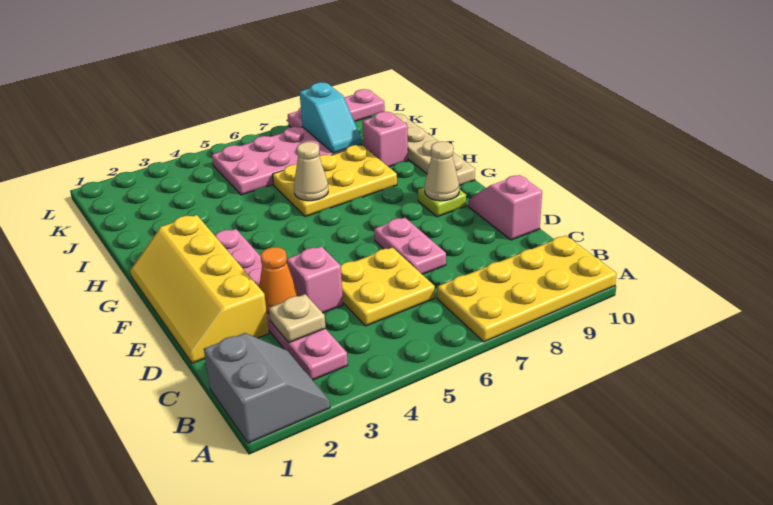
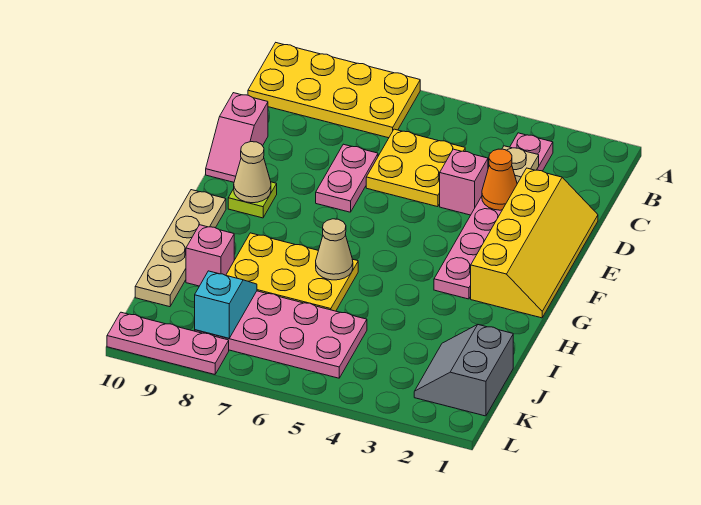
grey slope A1:B2 level 1 top 1 -> grey slope J1:K2 level 1 top 1

